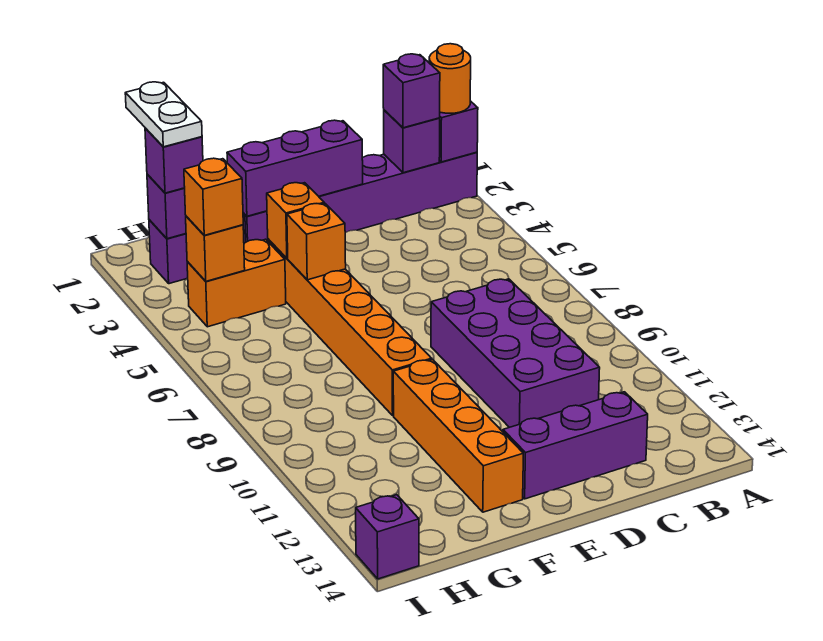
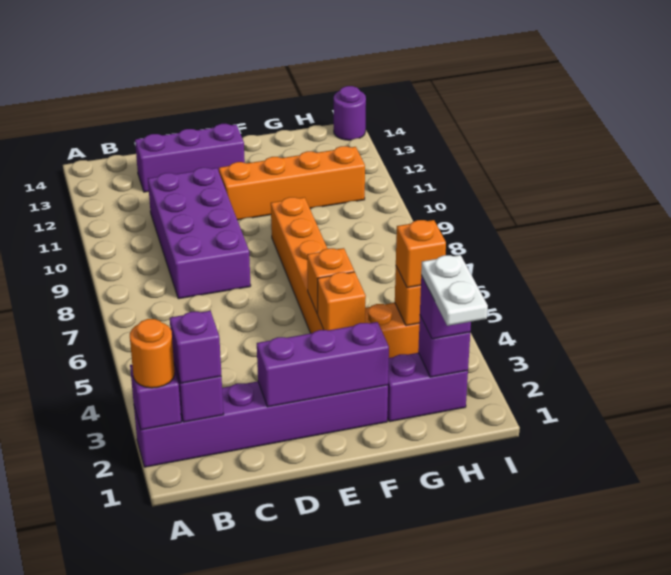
orange brick F10:F13 level 1 -> orange brick E11:H11 level 1
purple brick I14 level 1 -> purple round brick I14 level 1

